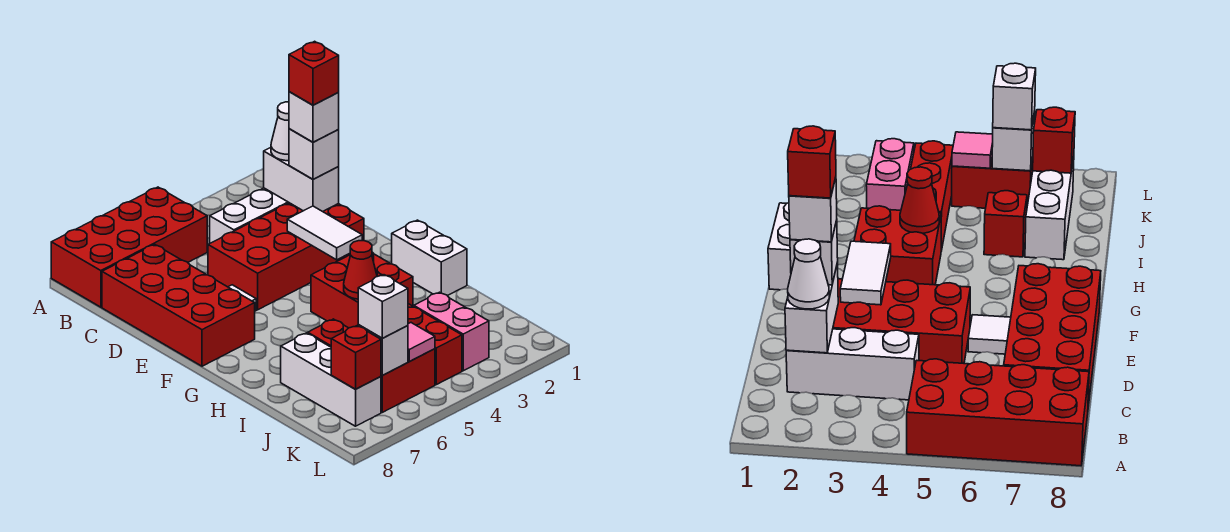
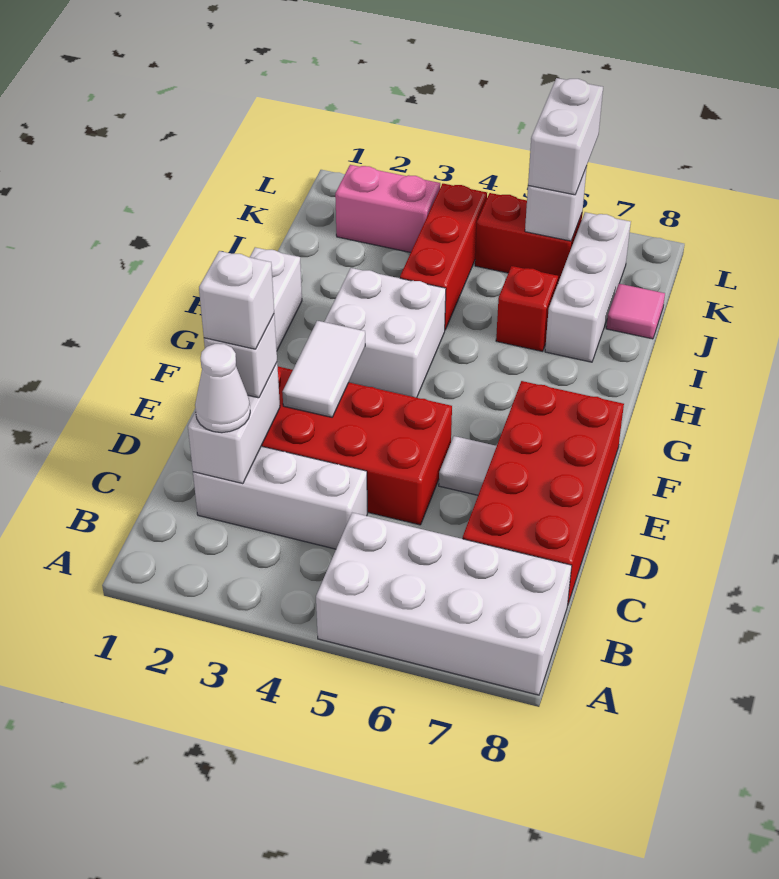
red brick A5:B8 level 1 -> white brick A5:B8 level 1
red brick D2 level 5 -> none
red brick G3:H4 level 1 -> white brick G3:H4 level 1
red cone H4 level 2 -> none
pink brick J3:K3 level 1 -> pink brick K2:K3 level 1
pink tile K5 level 2 -> pink tile J8 level 1
white brick K6 level 3 -> white brick K6:L6 level 3
red brick K7 level 2 -> none

